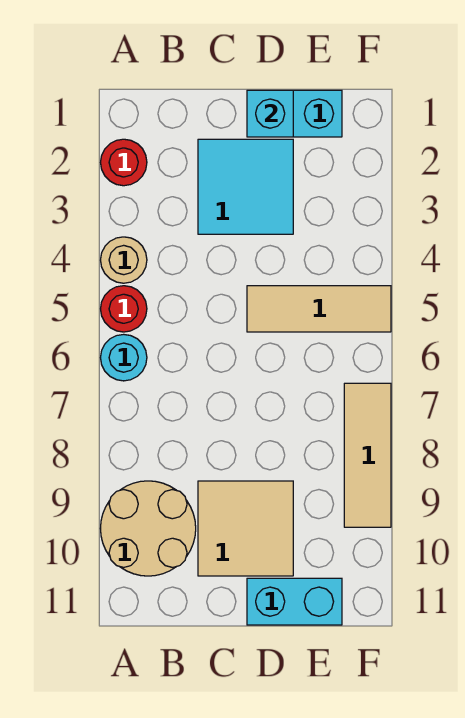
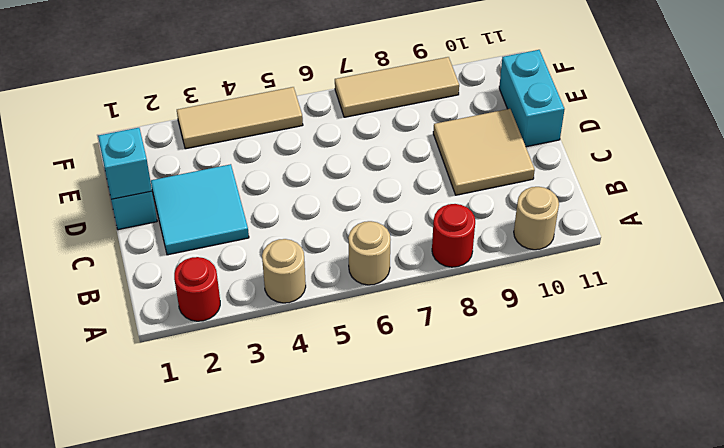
red round brick A5 level 1 -> red round brick A8 level 1
cyan round brick A6 level 1 -> tan round brick A6 level 1
tan round brick A9:B10 level 1 -> tan round brick A10 level 1
tan tile D5:F5 level 1 -> tan tile F3:F5 level 1

